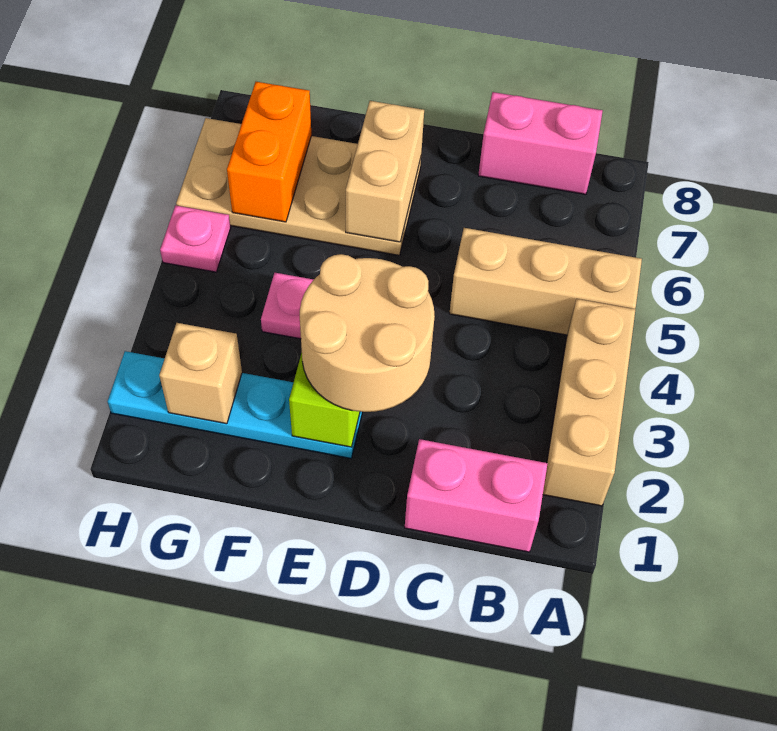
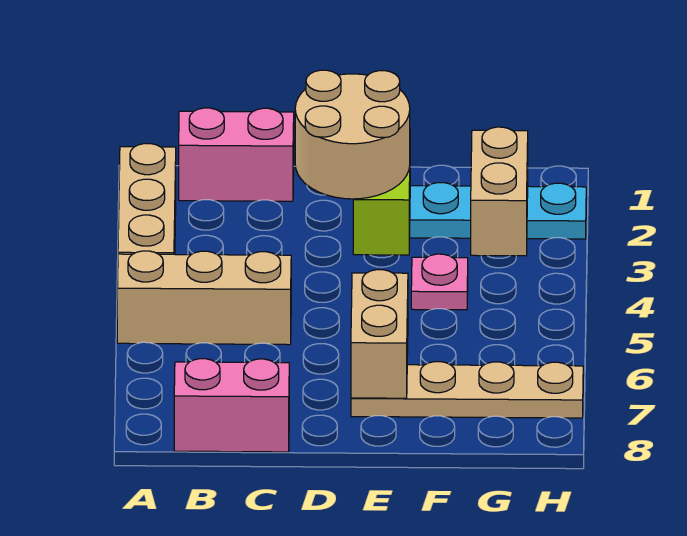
tan plate E6:H7 level 1 -> tan plate E7:H7 level 1
tan brick G2 level 2 -> tan brick G2:G3 level 2
orange brick G6:G7 level 2 -> none
pink plate H5 level 1 -> none

